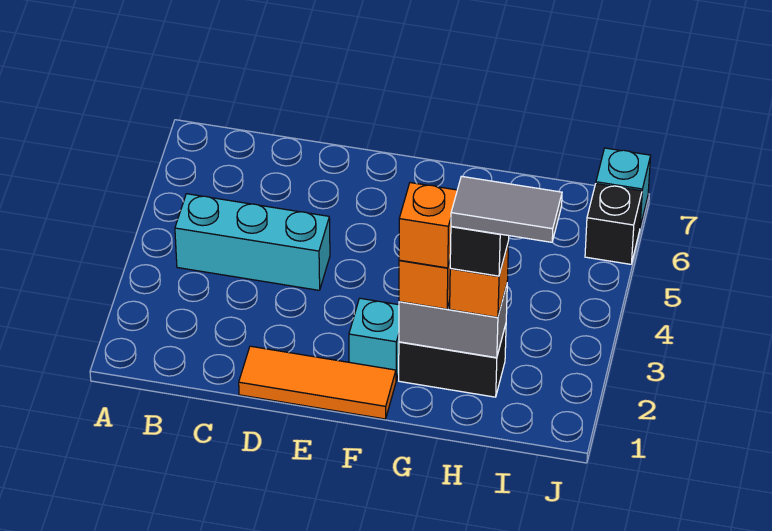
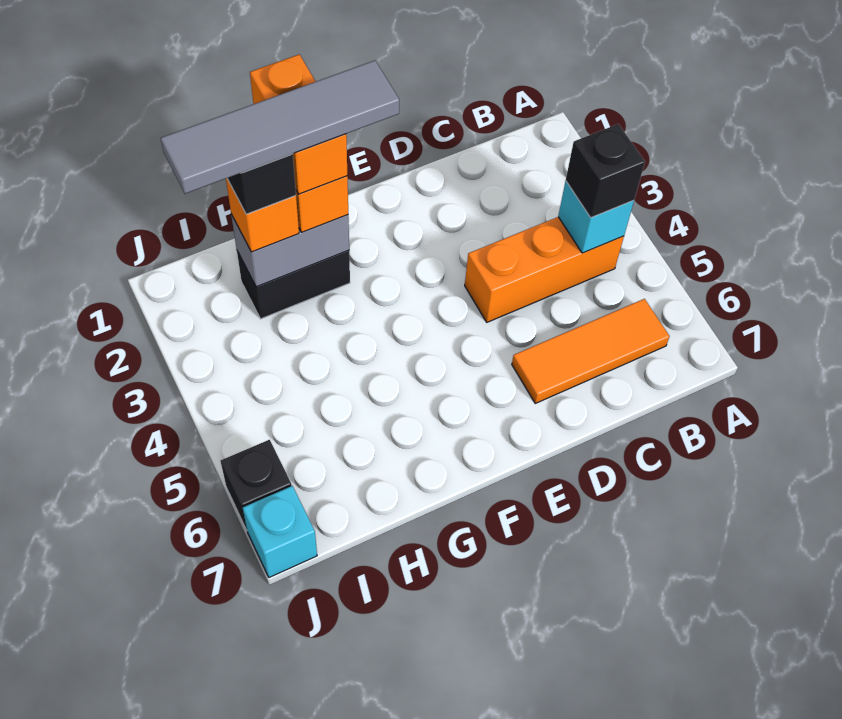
cyan brick B4:D4 level 1 -> orange brick B4:D4 level 1
none -> black brick B4 level 3
orange tile D1:F1 level 1 -> orange tile B6:D6 level 1
cyan brick F2 level 1 -> cyan brick B4 level 2
orange brick G2 level 4 -> orange brick G1:G2 level 4
grey tile H2:I2 level 5 -> grey tile F2:I2 level 5

